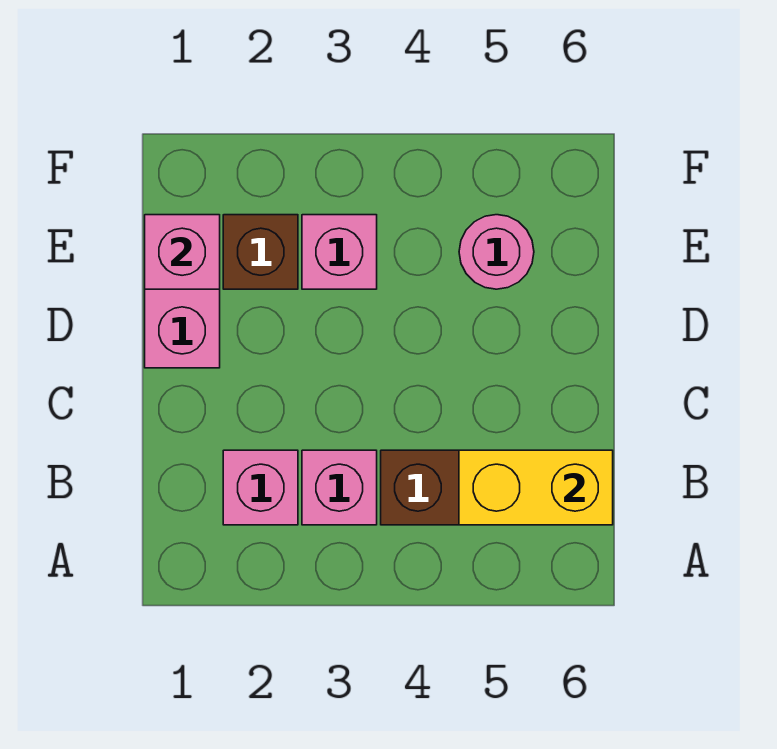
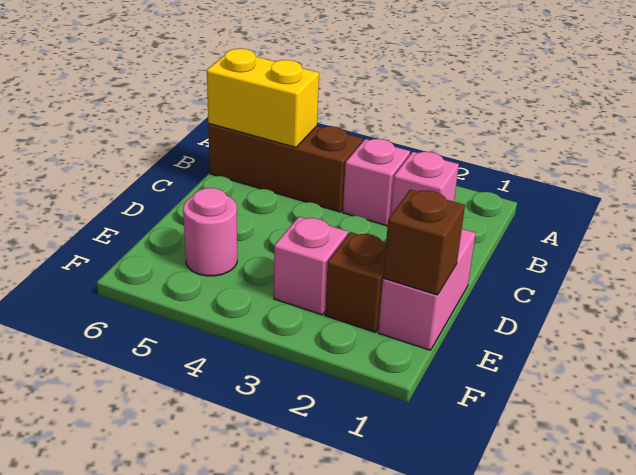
pink brick E1 level 2 -> brown brick E1 level 2

